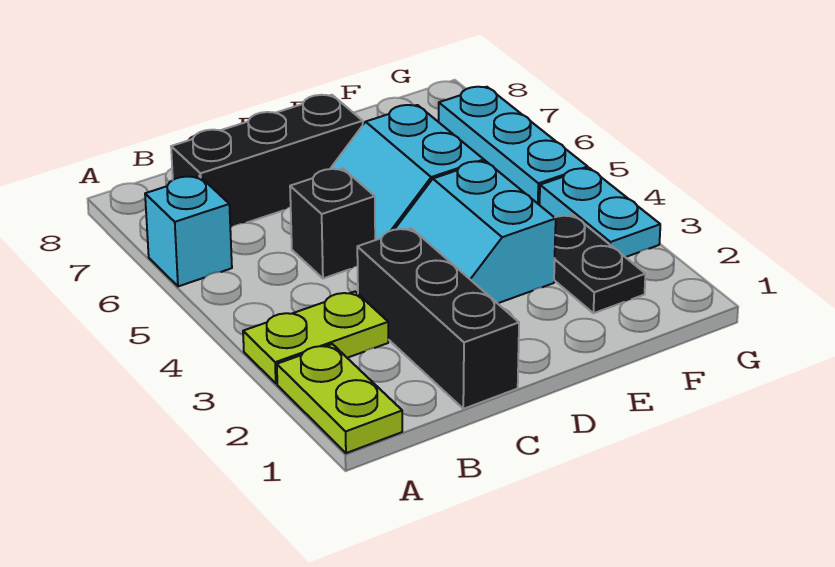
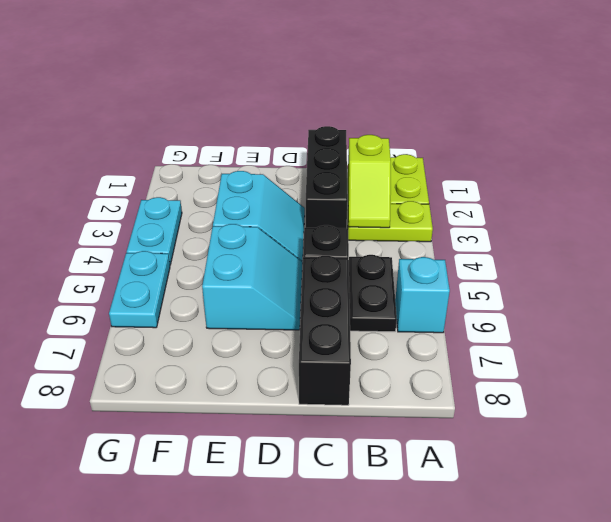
none -> lime slope B2:B3 level 2 top 2
black brick B7:D7 level 1 -> black brick C6:C8 level 1
black plate F2:F3 level 1 -> black plate B5:B6 level 1
cyan plate G5:G7 level 1 -> cyan plate G5:G6 level 1

